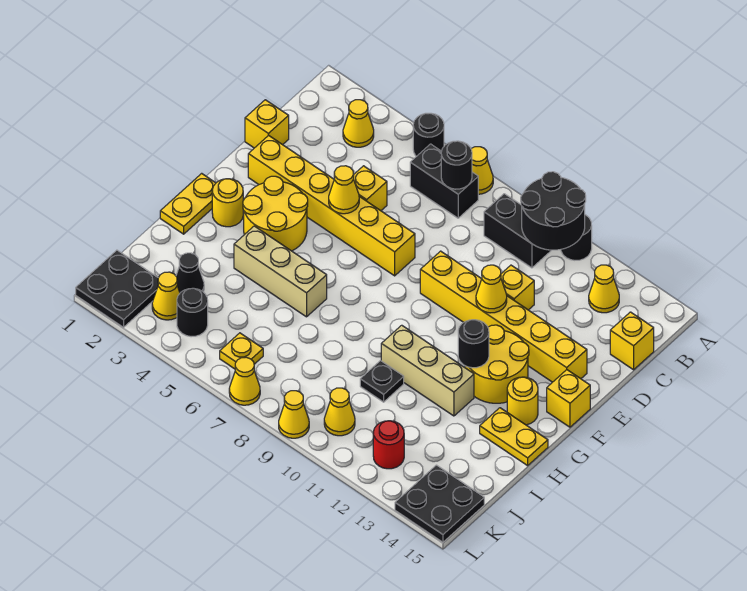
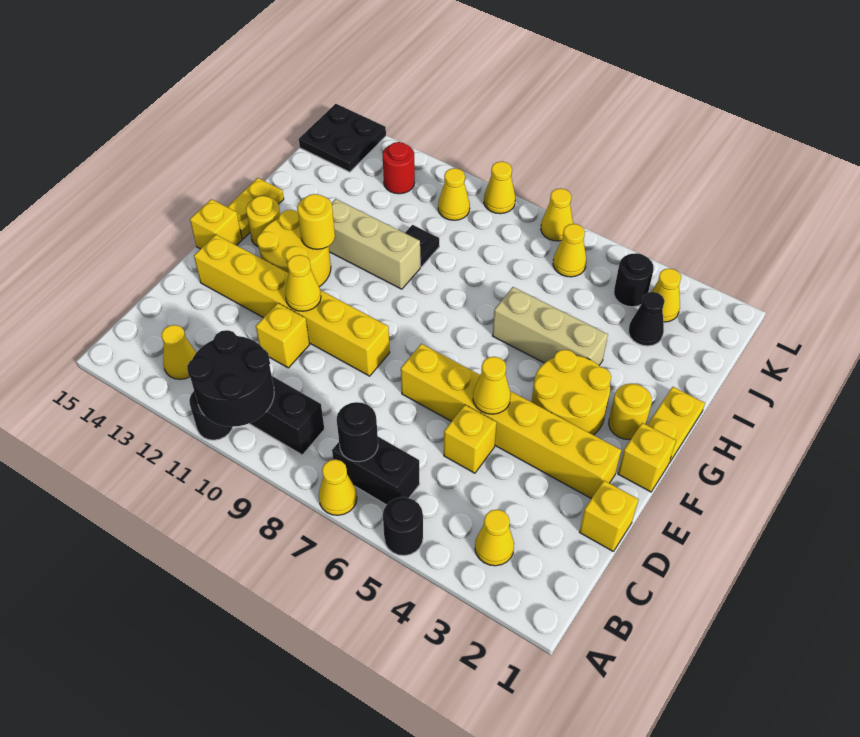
yellow brick C15 level 1 -> yellow brick F1 level 1
black round brick G12 level 2 -> yellow round brick G12 level 2
yellow plate H14:H15 level 1 -> yellow plate G15:H15 level 1
black plate K1:L2 level 1 -> none
yellow plate K6 level 1 -> yellow cone K6 level 1

